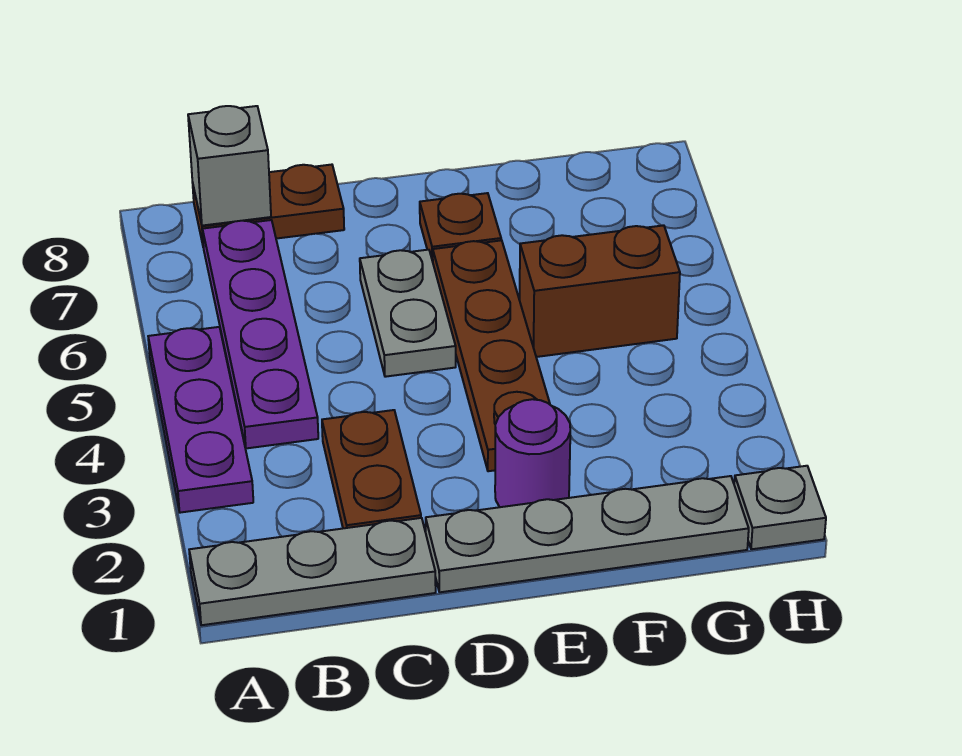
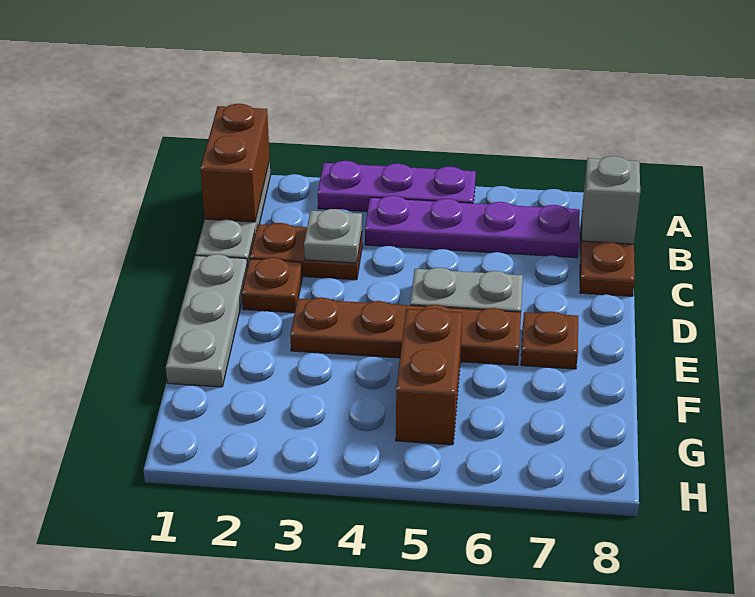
none -> brown brick A1:B1 level 2
grey plate D1:G1 level 1 -> grey plate D1:F1 level 1
none -> brown plate D2 level 1
purple round brick E2 level 1 -> none
grey plate H1 level 1 -> grey plate C3 level 2

